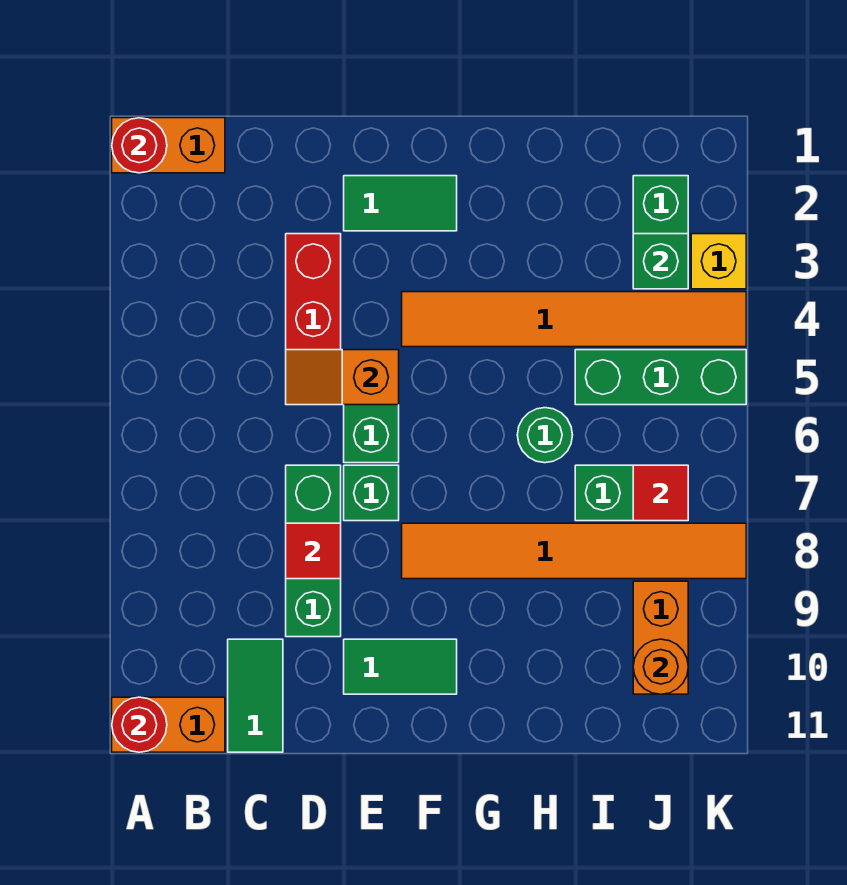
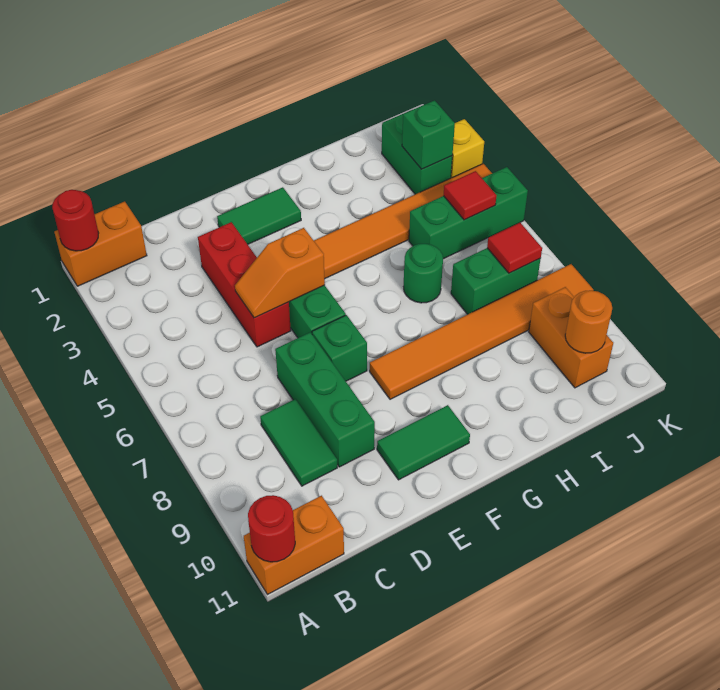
green tile C10:C11 level 1 -> green tile C8:C9 level 1
red tile D8 level 2 -> red tile J5 level 2

